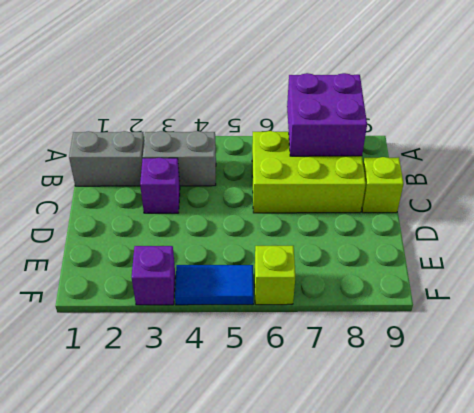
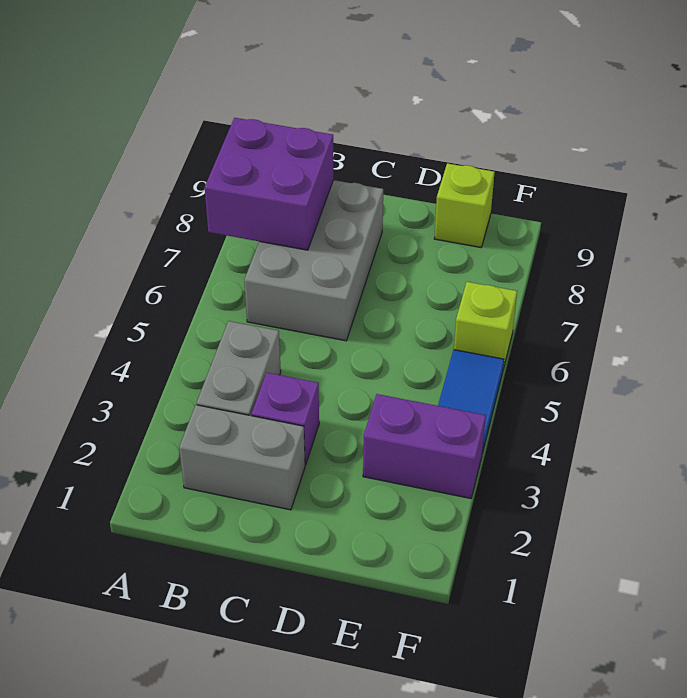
grey brick B1:B2 level 1 -> grey brick B2:C2 level 1
lime brick B6:C8 level 1 -> grey brick B6:C8 level 1
lime brick C9 level 1 -> lime brick E9 level 1
purple brick F3 level 1 -> purple brick E3:F3 level 1

